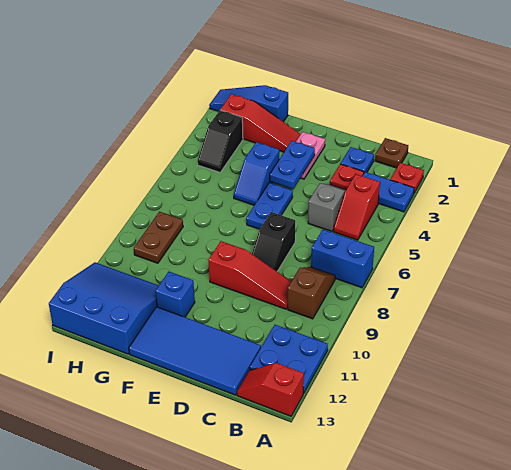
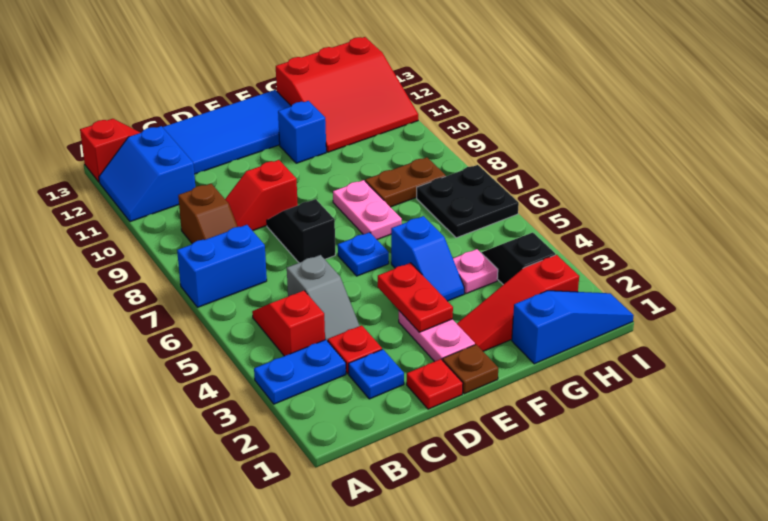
red plate A2 level 1 -> red plate D1 level 1
blue plate A11:B12 level 1 -> blue slope A11:B12 level 1 top B
brown plate B1 level 1 -> brown plate E1 level 1
red slope C9:E9 level 1 top E -> red slope C9:D9 level 1 top D
blue plate E3:E4 level 2 -> red plate E3:E4 level 2
blue plate E5:E6 level 1 -> blue plate E6 level 1
blue slope F4:F5 level 1 top 4 -> blue slope F4:F5 level 1 top 5
none -> pink plate F7:F8 level 1
none -> pink plate G4 level 1
blue slope G11:I13 level 1 top 13 -> red slope G11:I13 level 1 top 13
none -> black plate H6:I7 level 1
brown plate H8:H9 level 1 -> brown plate G8:H8 level 1

